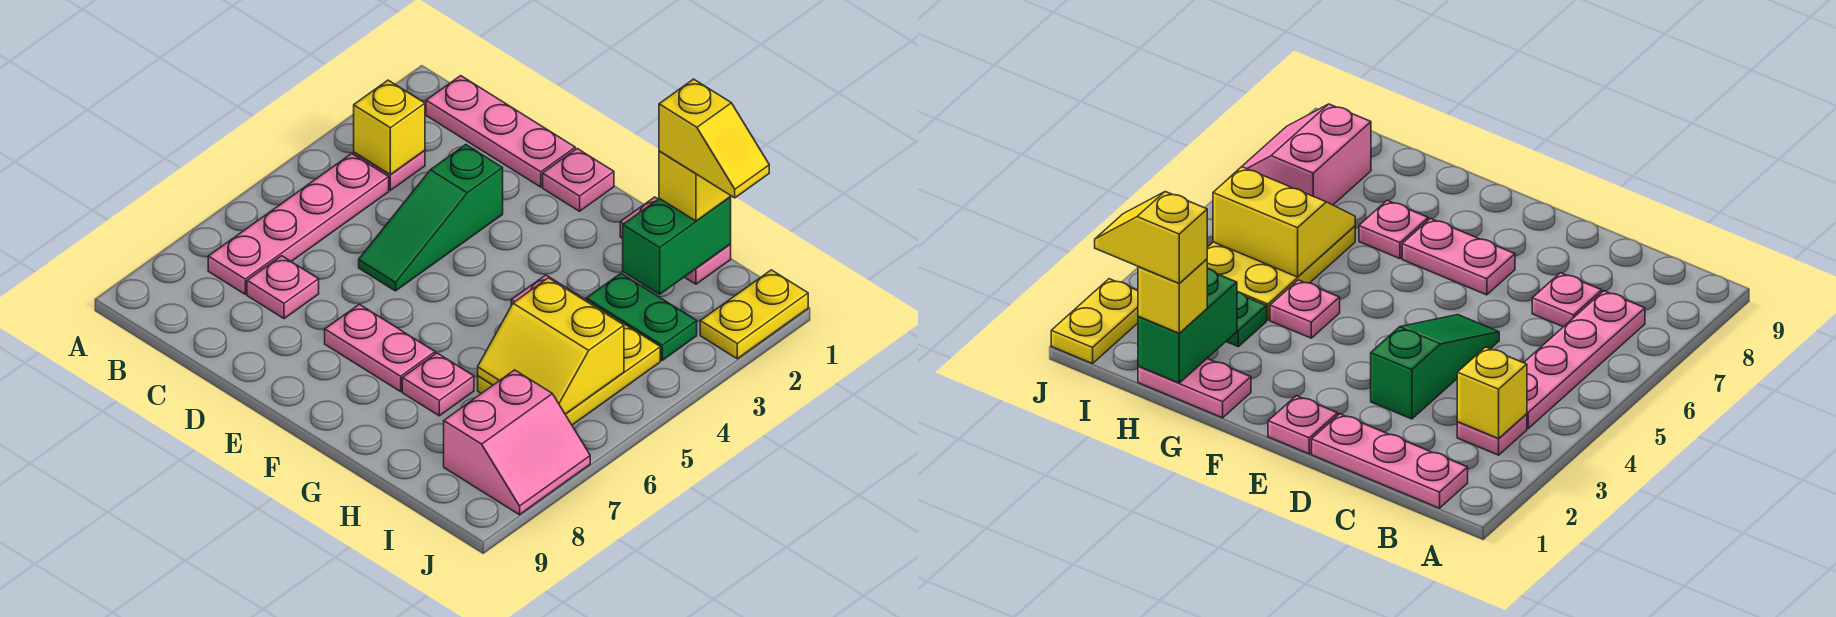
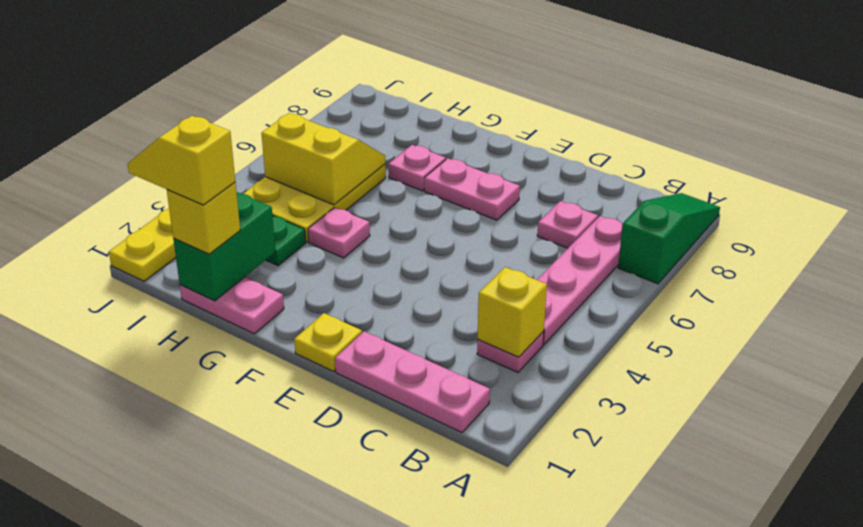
green slope D3:D5 level 1 top 3 -> green slope A7:A9 level 1 top 7
pink plate E1 level 1 -> yellow plate E1 level 1
pink slope I7:J8 level 1 top I -> none

